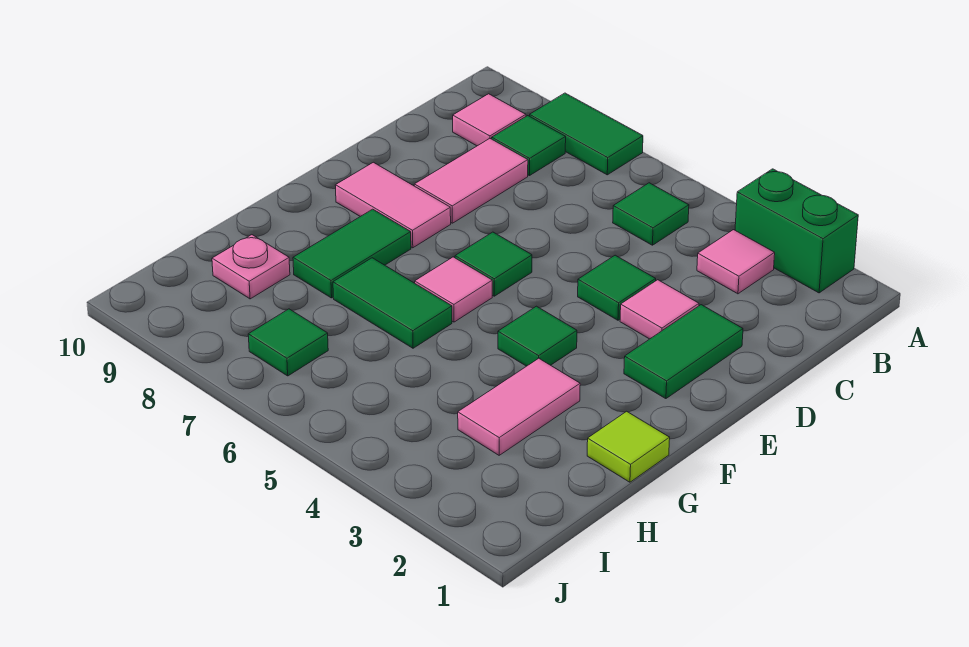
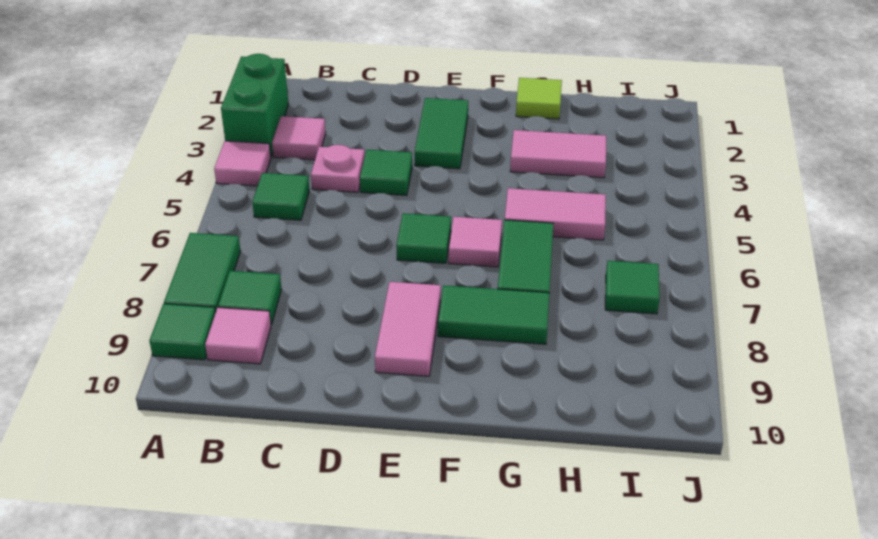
pink tile C8:D8 level 1 -> pink tile G5:H5 level 1
green tile D2:E2 level 1 -> green tile E2:E3 level 1
pink tile D3 level 1 -> pink tile A4 level 1
green tile F4 level 1 -> green tile A9 level 1
pink plate H9 level 1 -> pink plate C4 level 1

